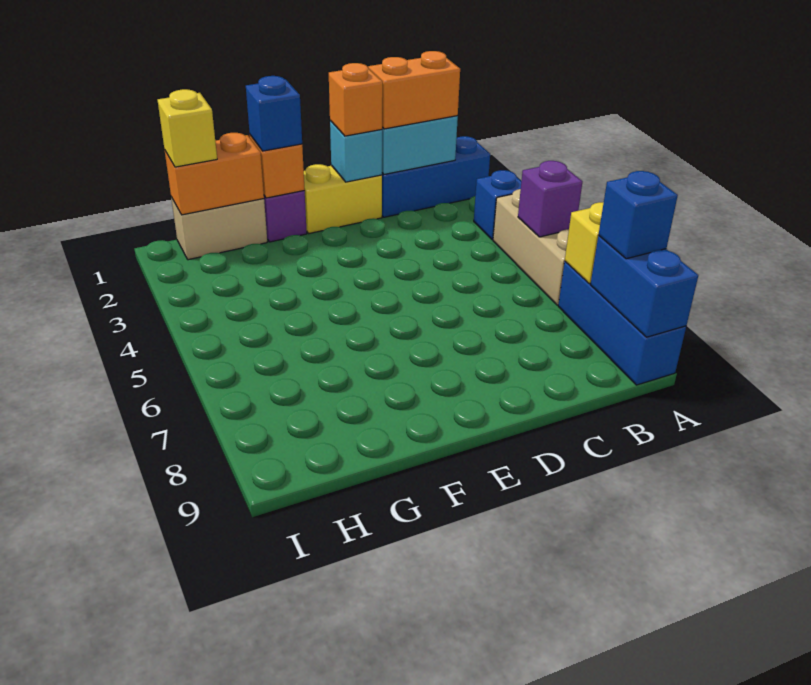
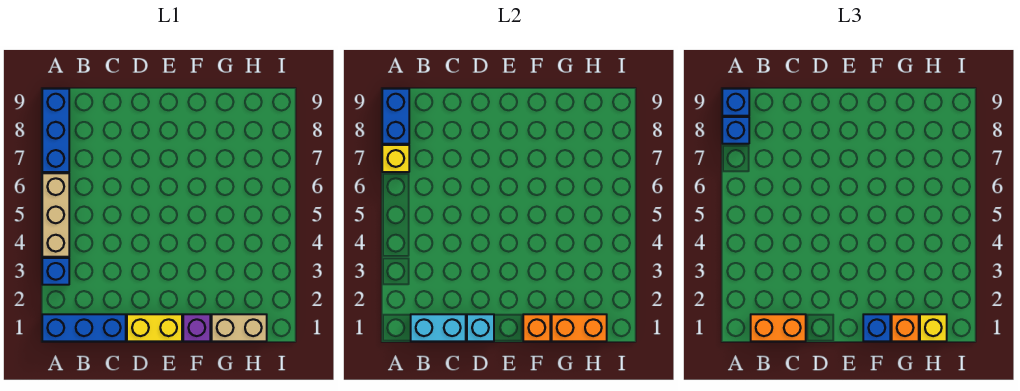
purple brick A5 level 2 -> none
none -> blue brick A9 level 3
orange brick D1 level 3 -> orange brick G1 level 3

